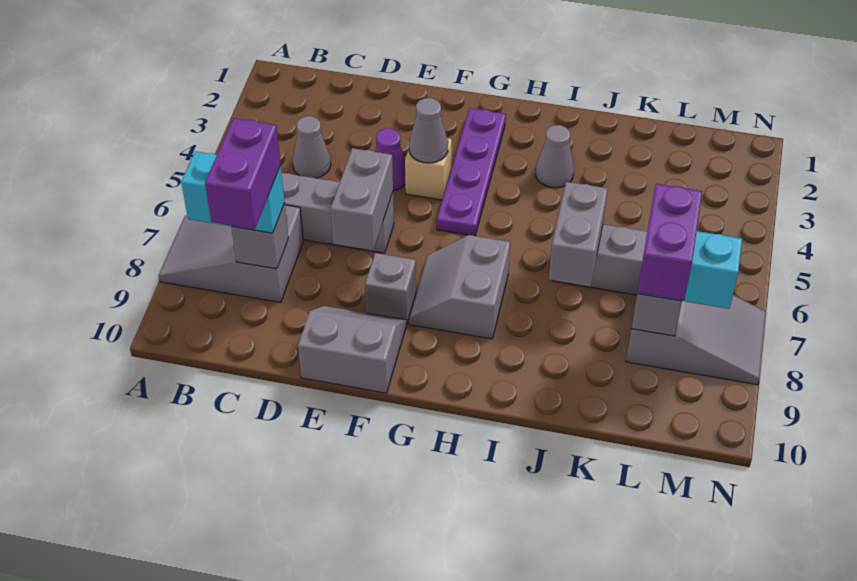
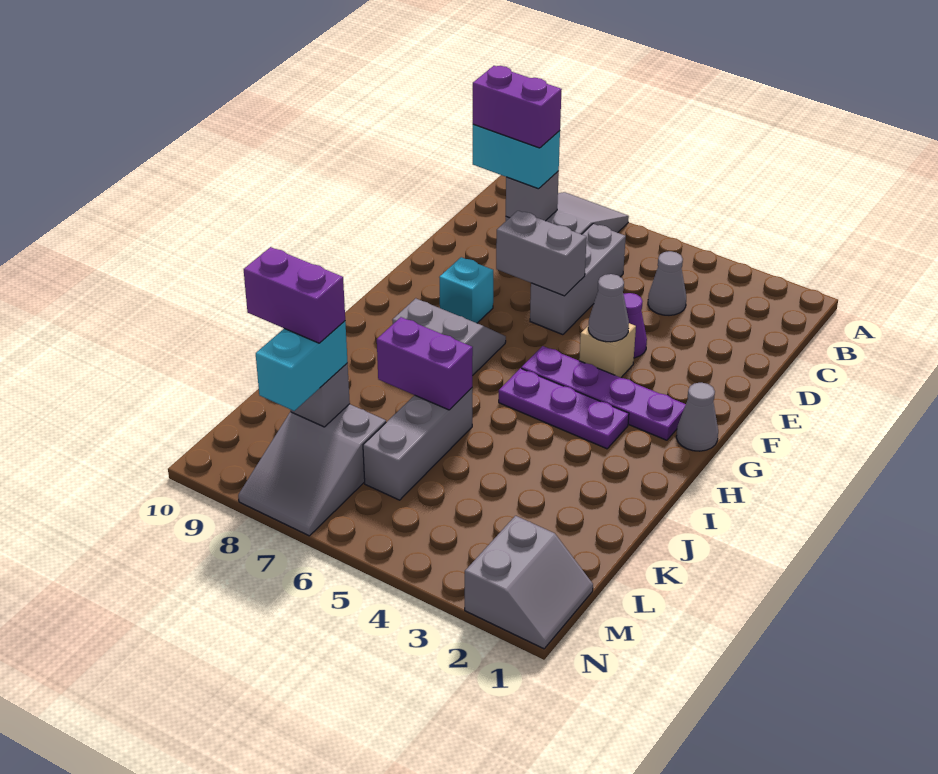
cyan brick B8:C8 level 3 -> cyan brick C8:C9 level 3
grey slope E9:F10 level 1 top 10 -> grey slope M1:N2 level 1 top 2
grey brick F8 level 1 -> cyan brick F8 level 1
none -> purple plate H3:H5 level 1
grey cone I3 level 1 -> grey cone G1 level 1
grey brick J6:J7 level 2 -> purple brick J6:J7 level 2

